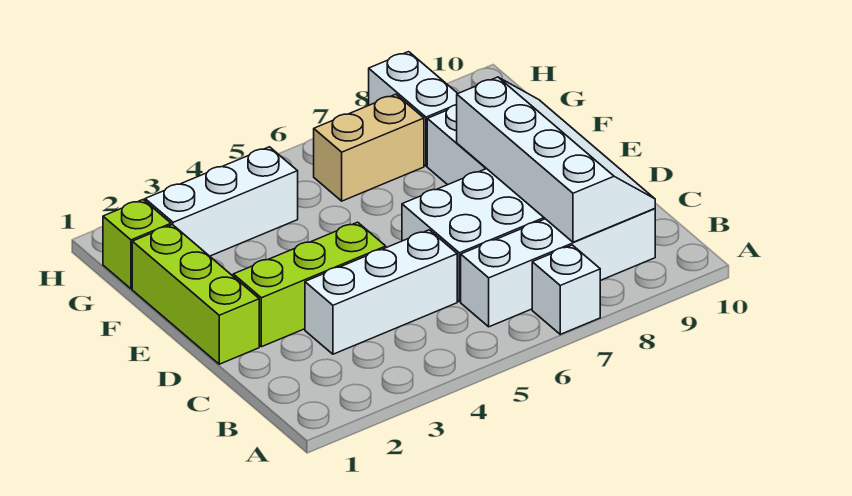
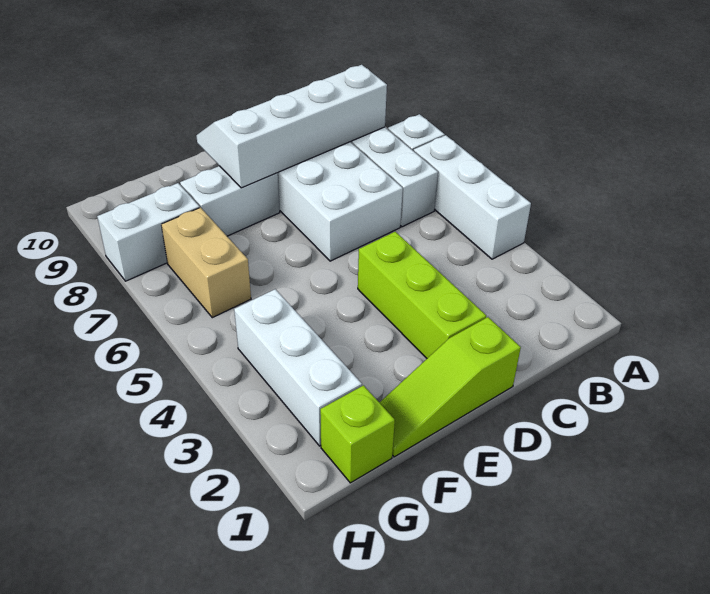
white brick C3:C5 level 1 -> white brick A4:A6 level 1
lime brick D1:F1 level 1 -> lime slope D1:F1 level 1 top D

